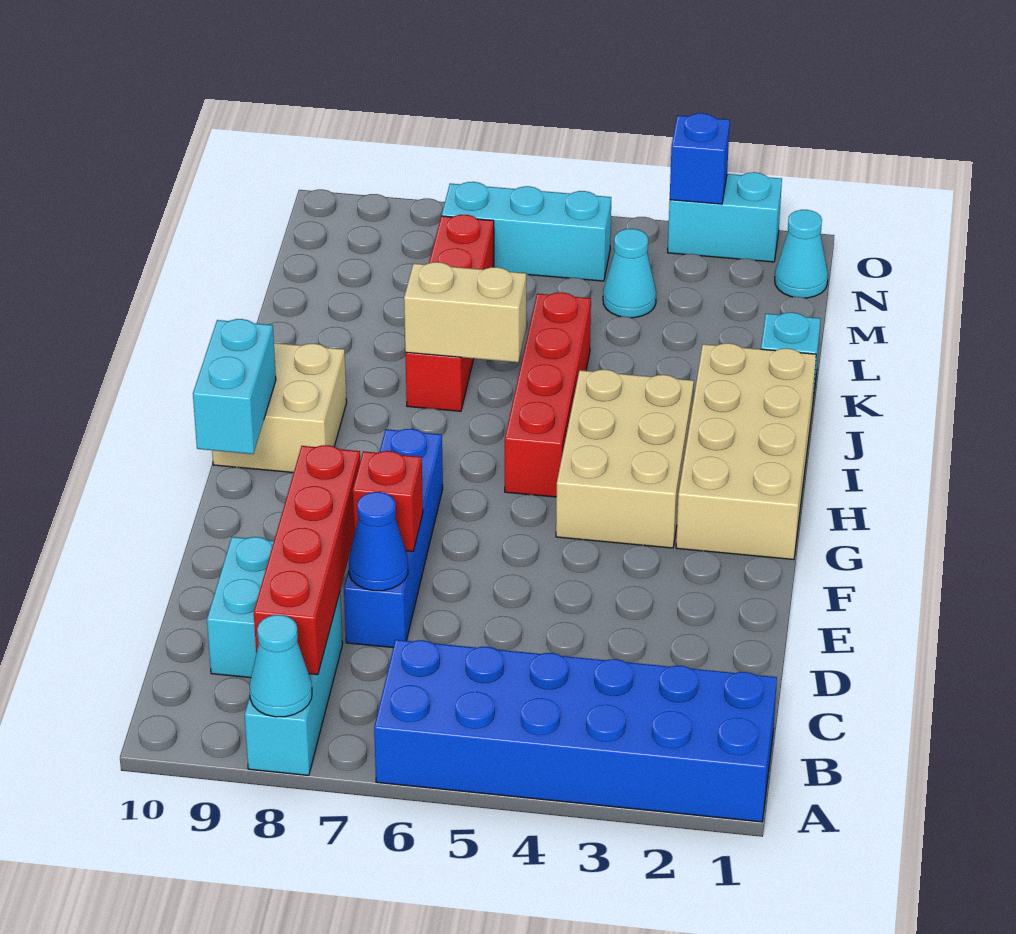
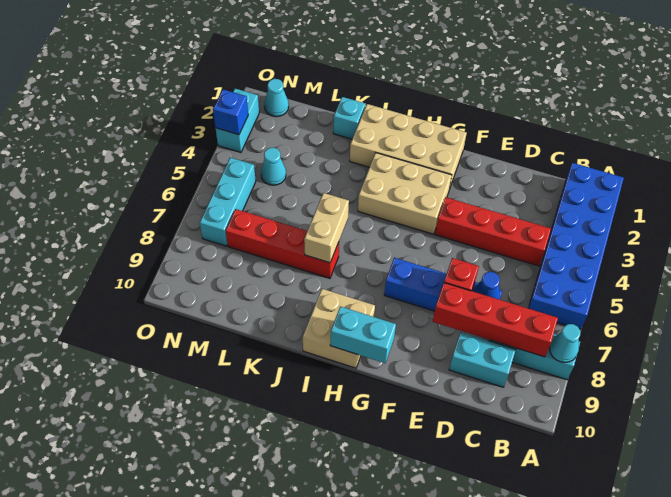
red brick H5:K5 level 1 -> red brick C4:F4 level 1

